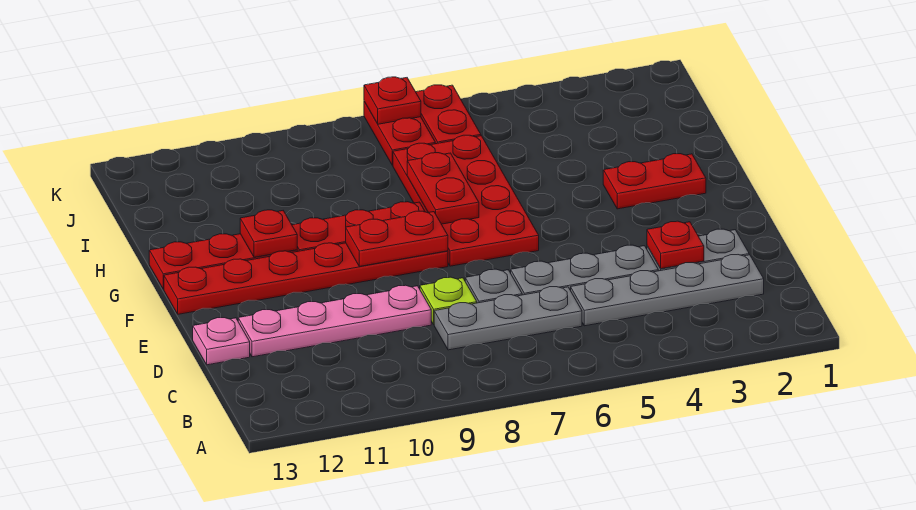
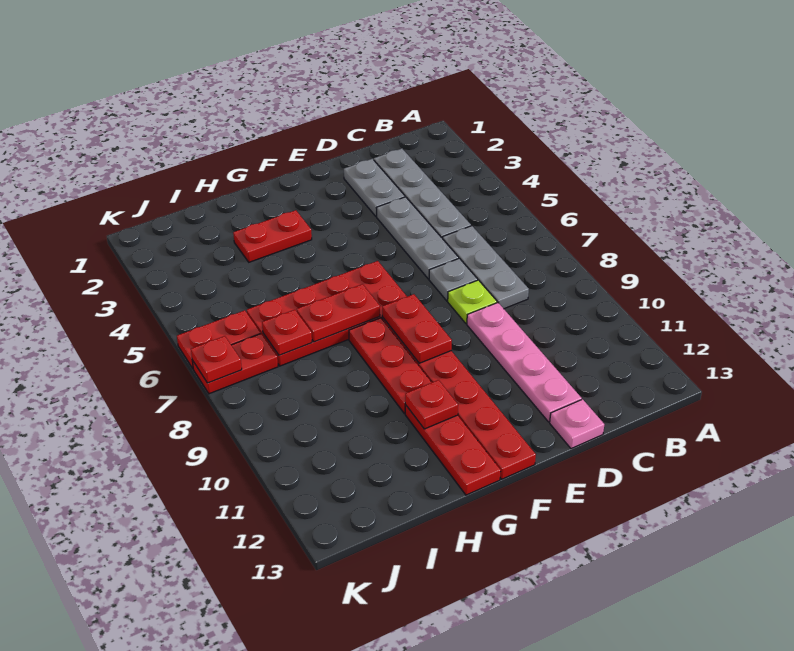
red plate D3 level 2 -> red plate I7 level 2
red plate G2:G3 level 1 -> red plate G3:H3 level 1

